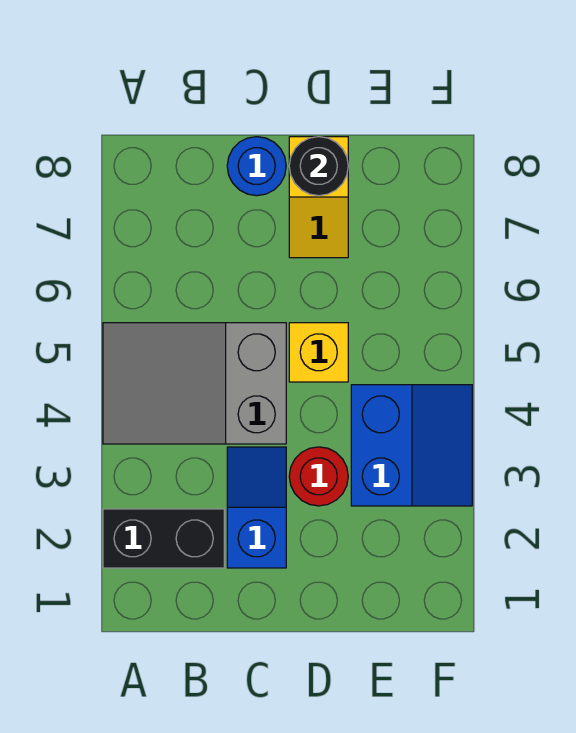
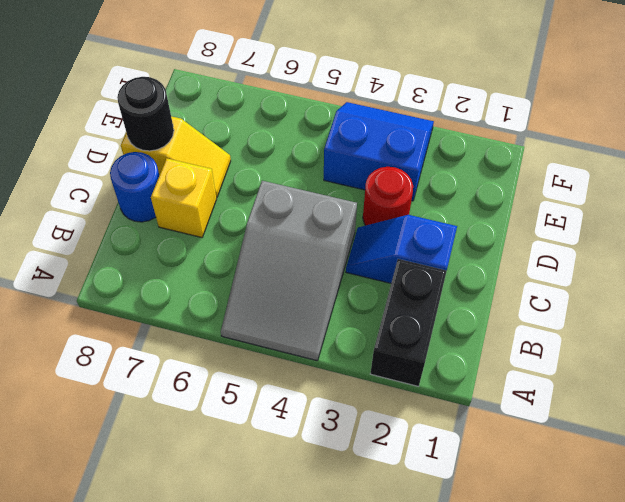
yellow brick D5 level 1 -> yellow brick C7 level 1

